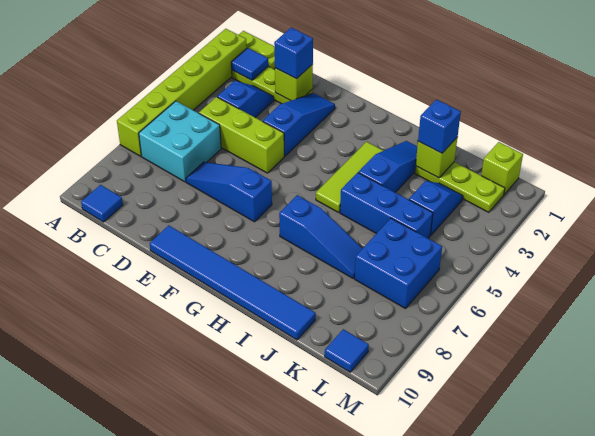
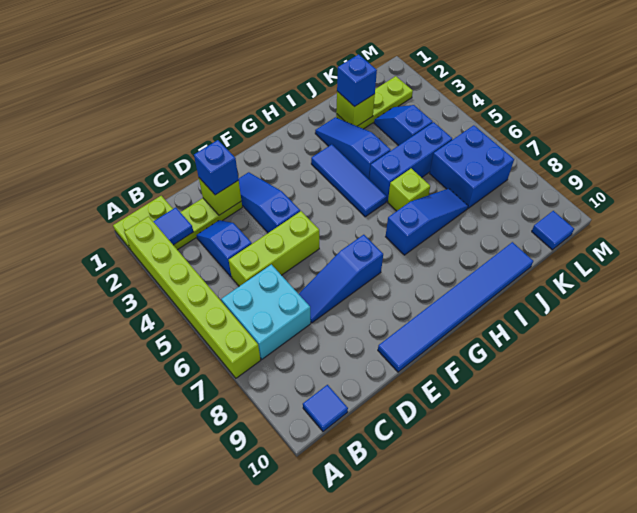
lime tile H3:H5 level 1 -> blue tile H3:H5 level 1
lime brick L1 level 1 -> lime brick I6 level 1

